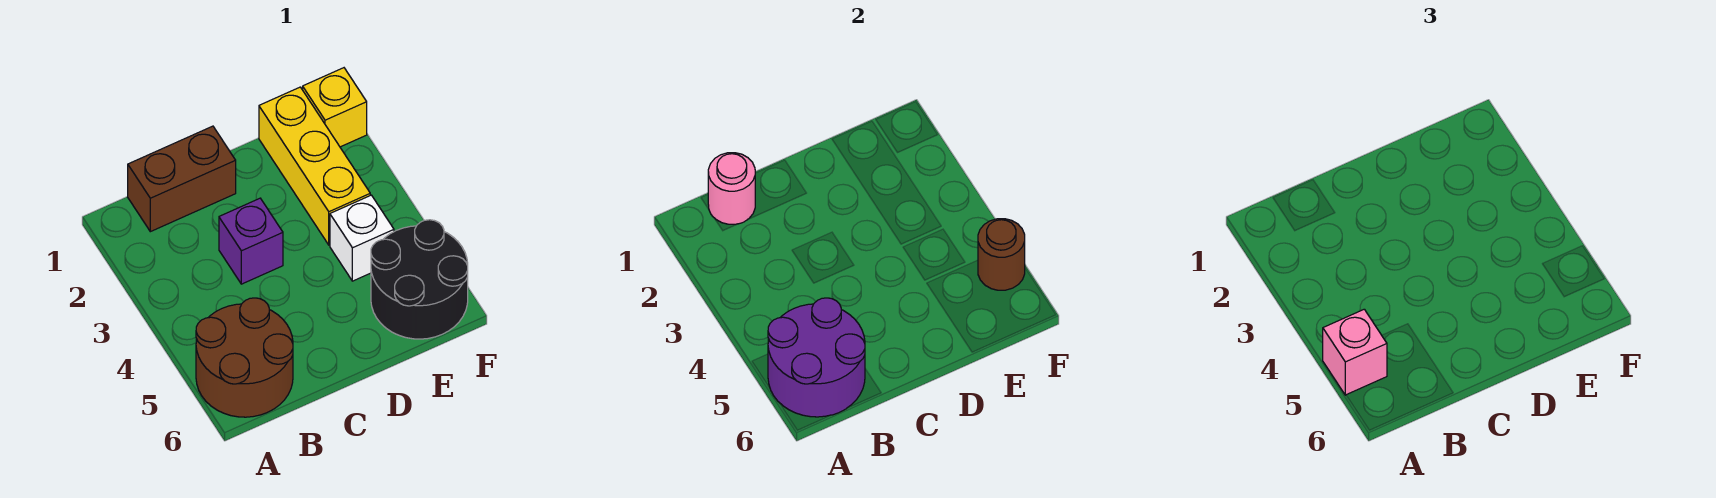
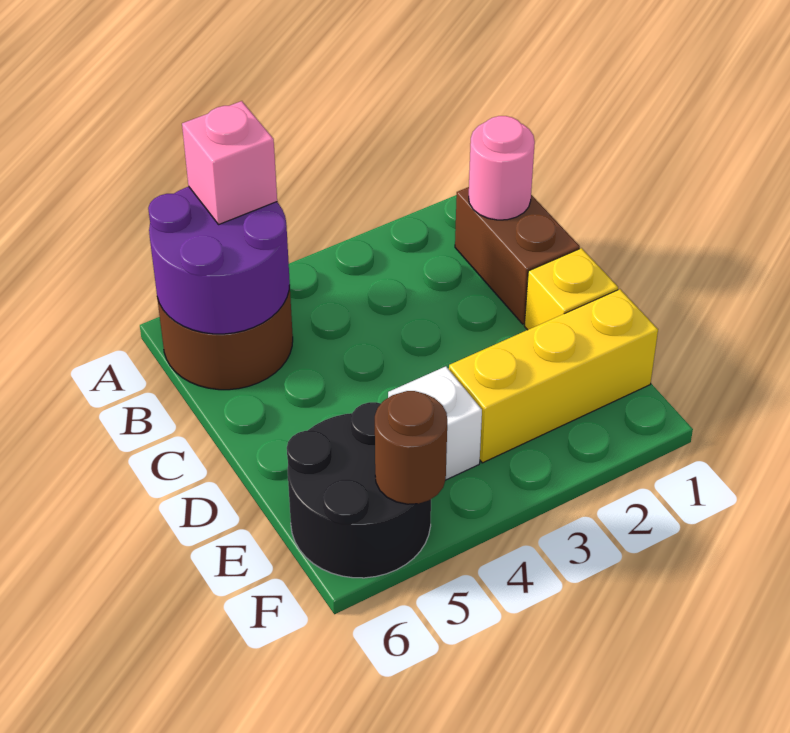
purple brick C3 level 1 -> none
yellow brick F1 level 1 -> yellow brick D1 level 1

